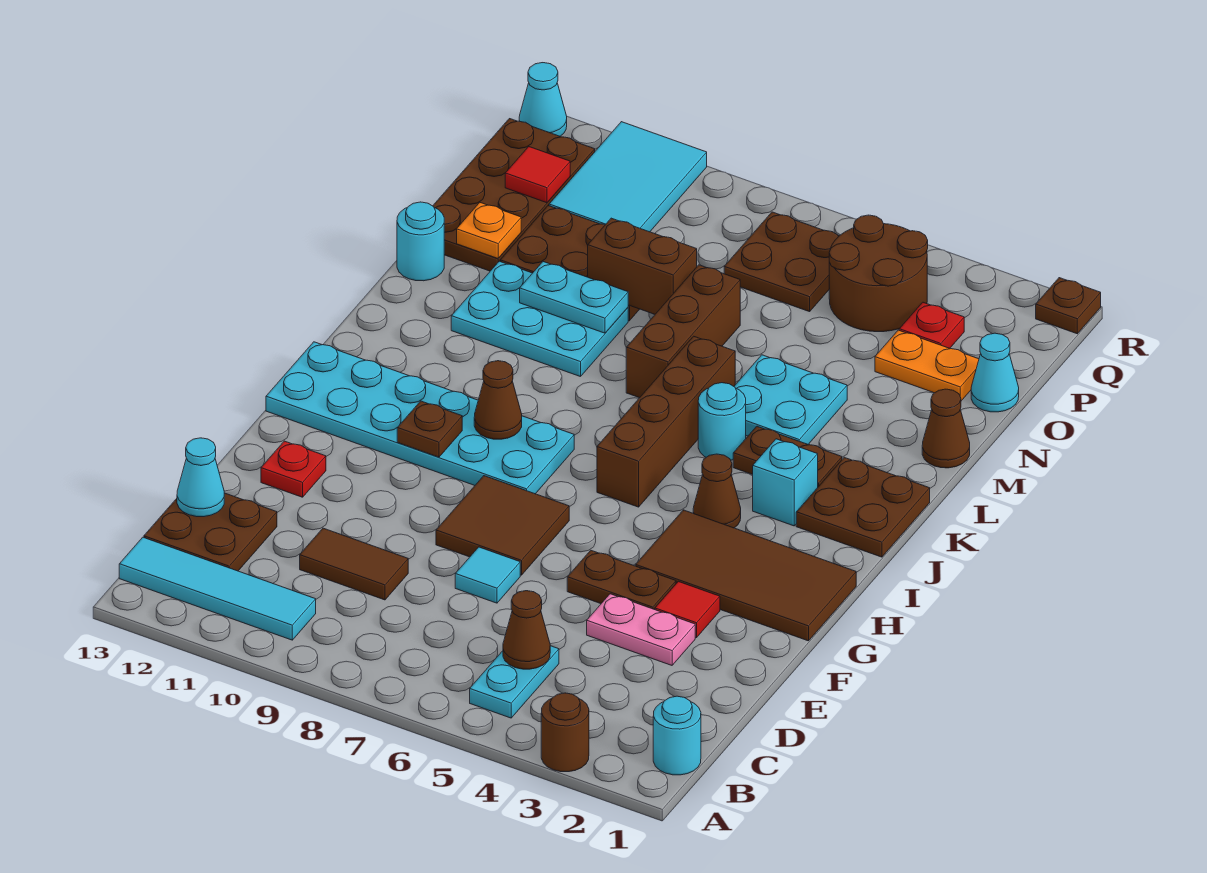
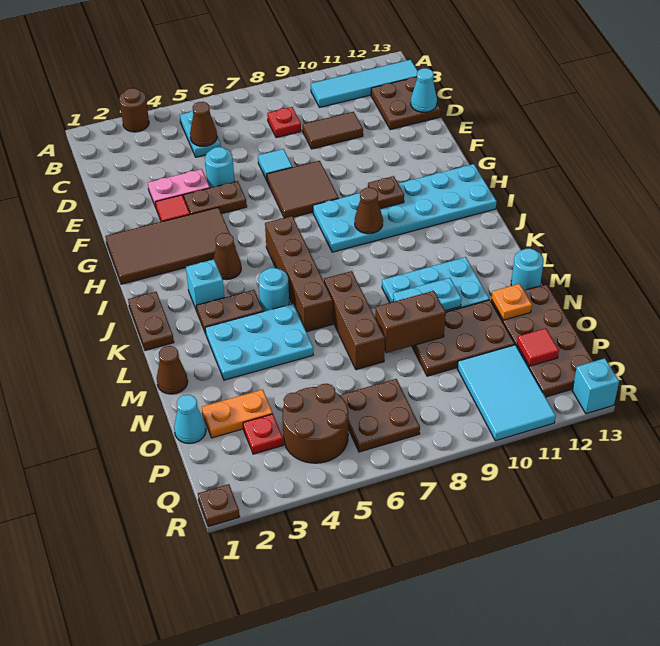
cyan round brick B1 level 1 -> cyan round brick E5 level 1
red plate F12 level 1 -> red plate C8 level 1
brown plate J1:K2 level 1 -> brown plate J1:K1 level 1
cyan plate L4:M5 level 1 -> cyan plate L3:M5 level 1
cyan cone R13 level 1 -> cyan brick R13 level 1

